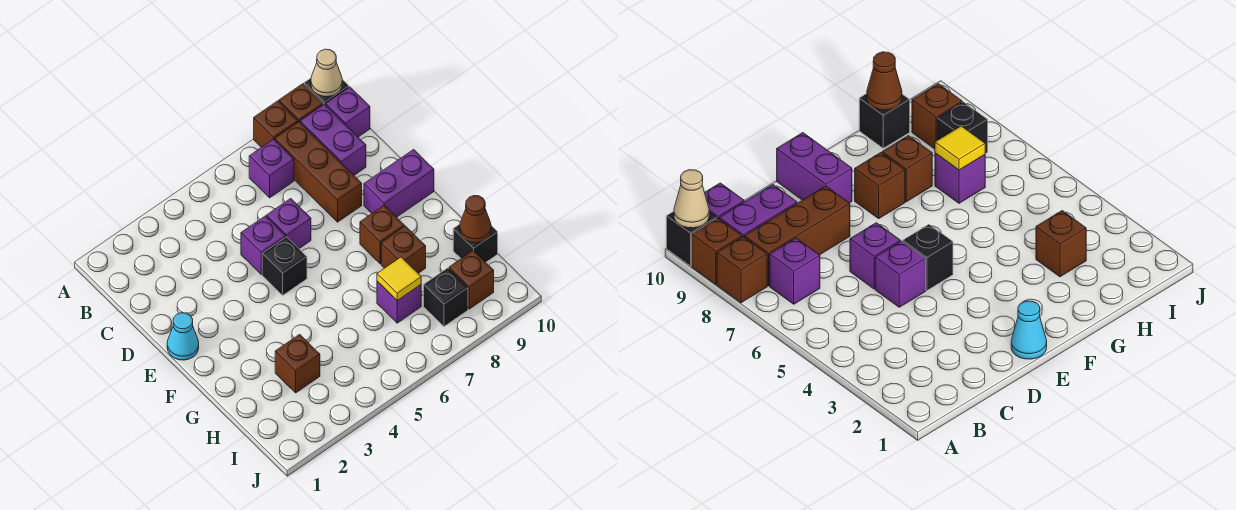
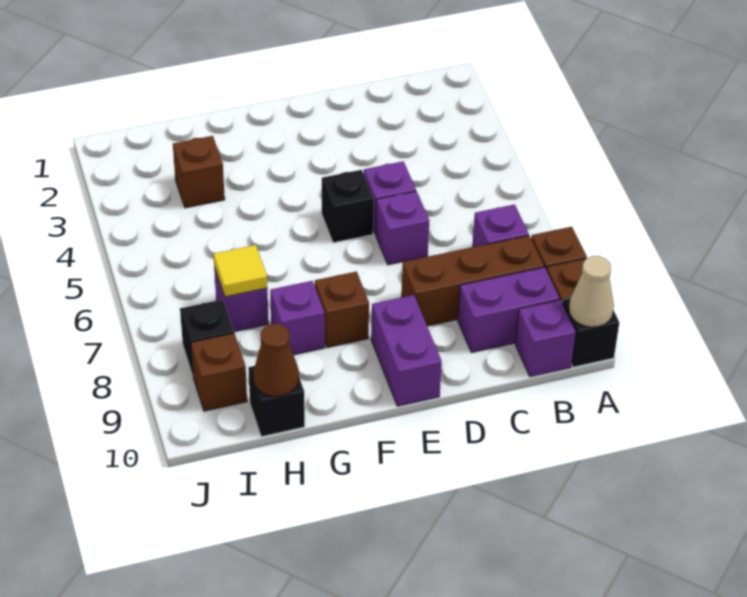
cyan cone E1 level 1 -> none
brown brick G8 level 1 -> purple brick G8 level 1

